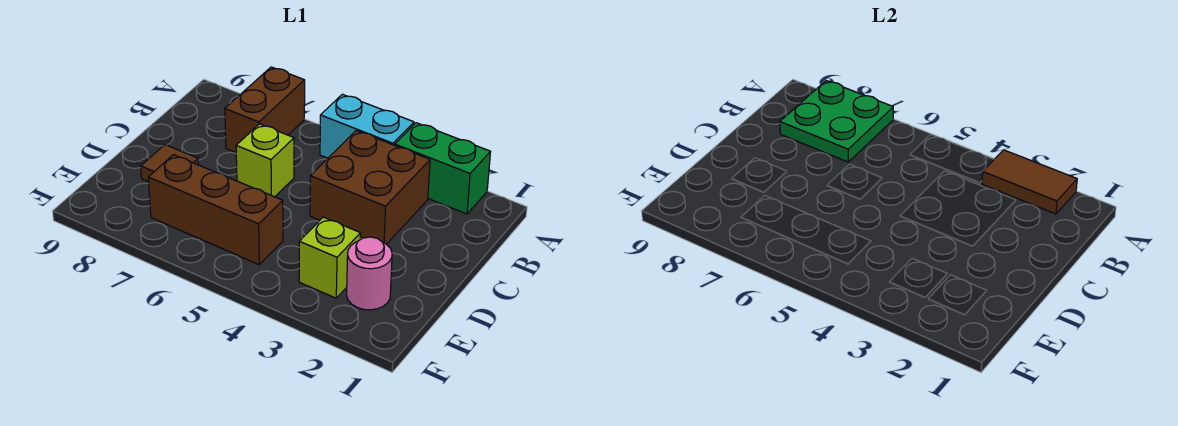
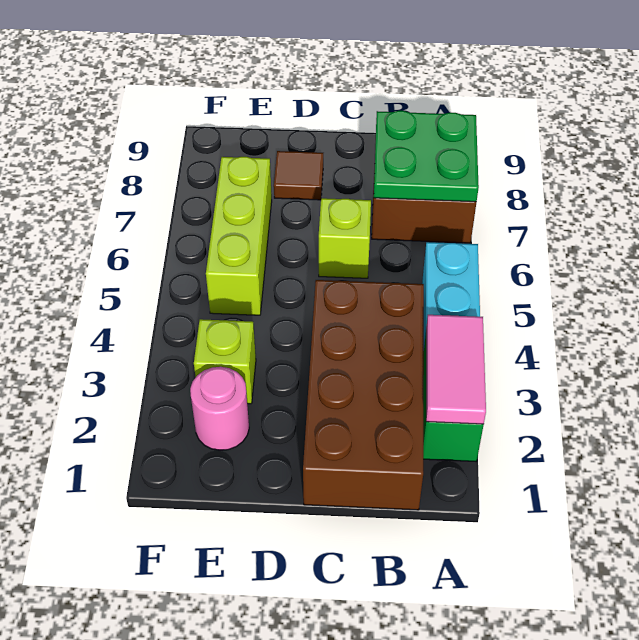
brown tile A2:A3 level 2 -> pink tile A2:A3 level 2
brown brick B3:C4 level 1 -> brown brick B1:C4 level 1
brown brick E5:E7 level 1 -> lime brick E5:E7 level 1

